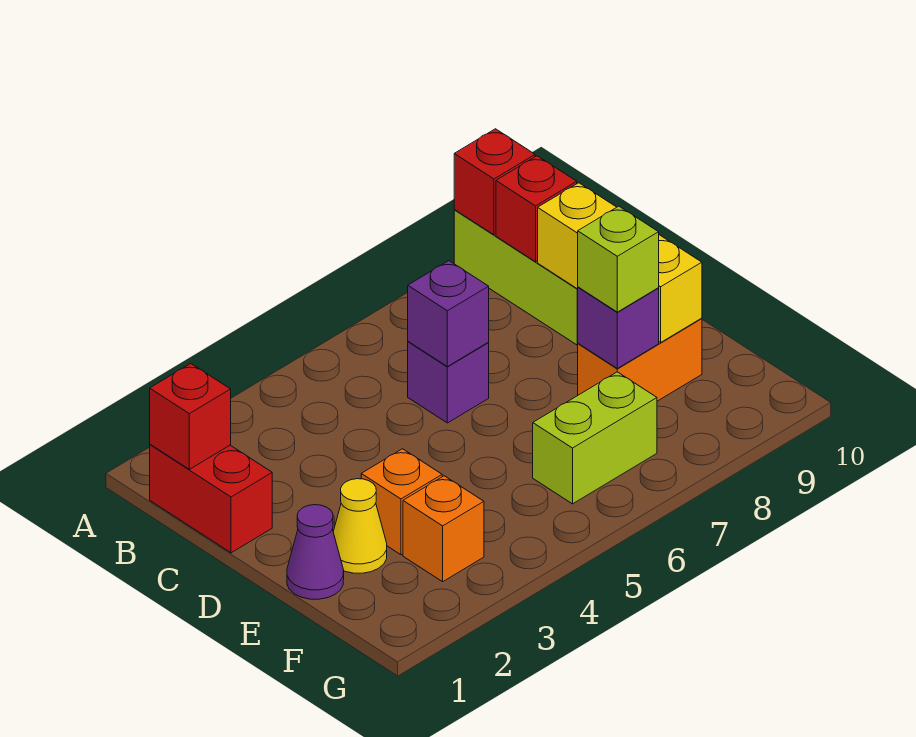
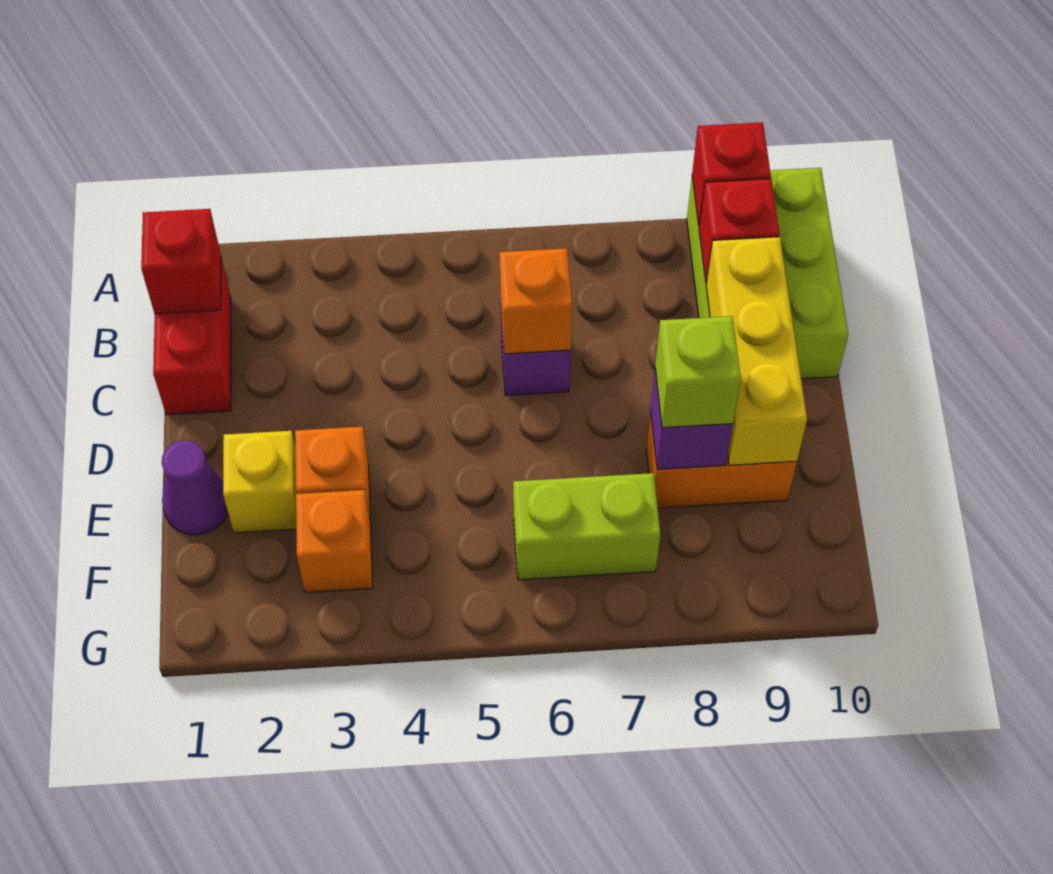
purple brick C6 level 2 -> orange brick C6 level 2
yellow cone E2 level 1 -> yellow brick E2 level 1

